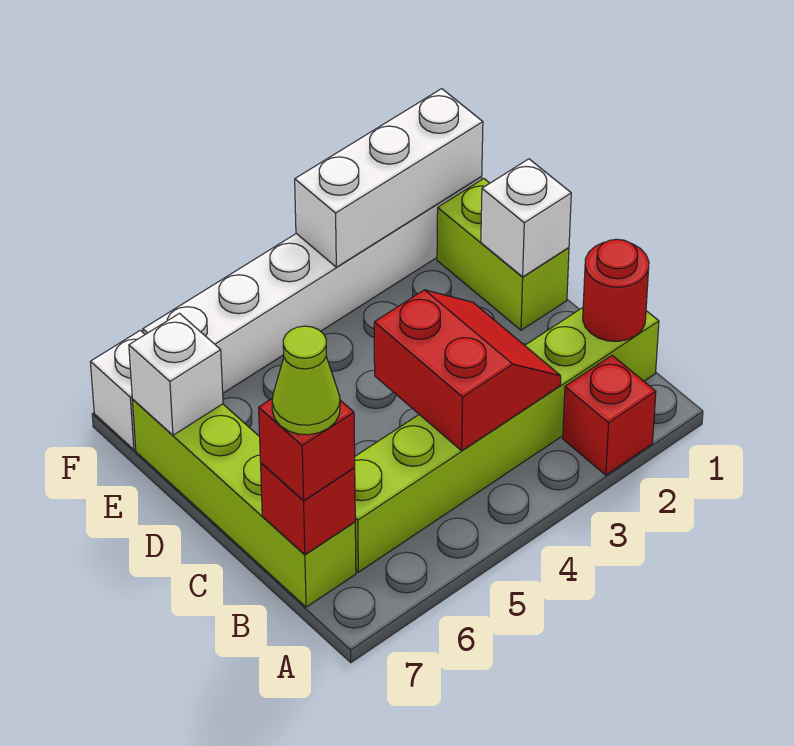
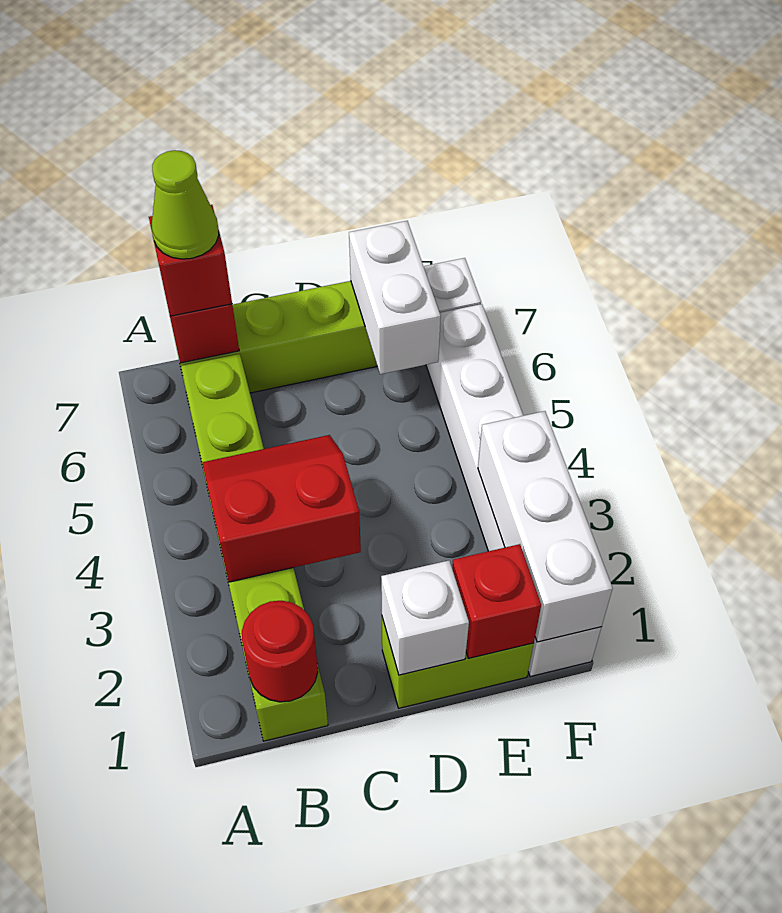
red brick A2 level 1 -> red brick E1 level 2
red slope B3:C4 level 2 top 4 -> red slope B3:C4 level 2 top 3
white brick E7 level 2 -> white brick E6:E7 level 2

